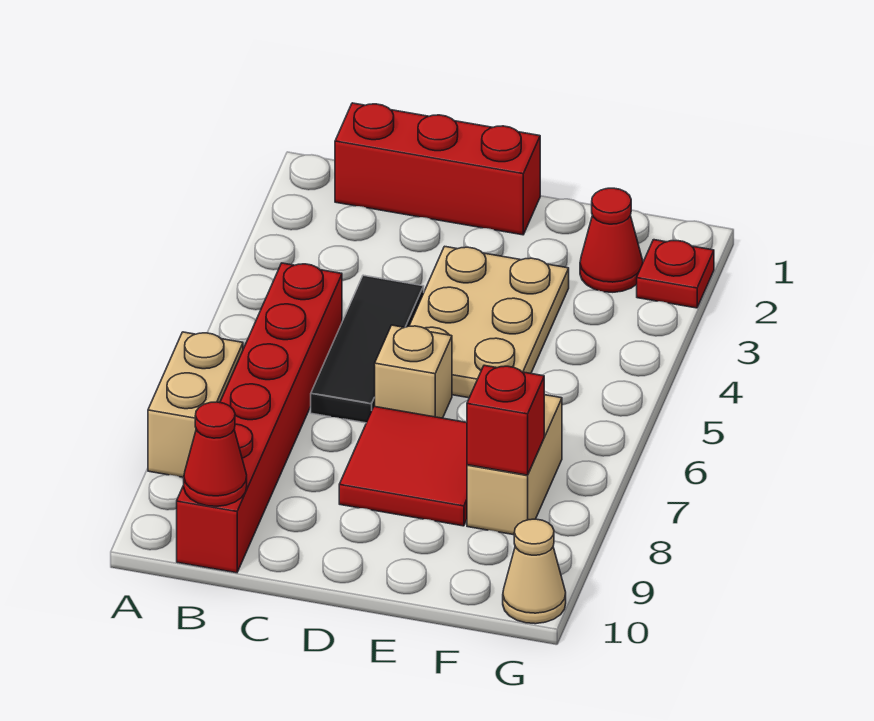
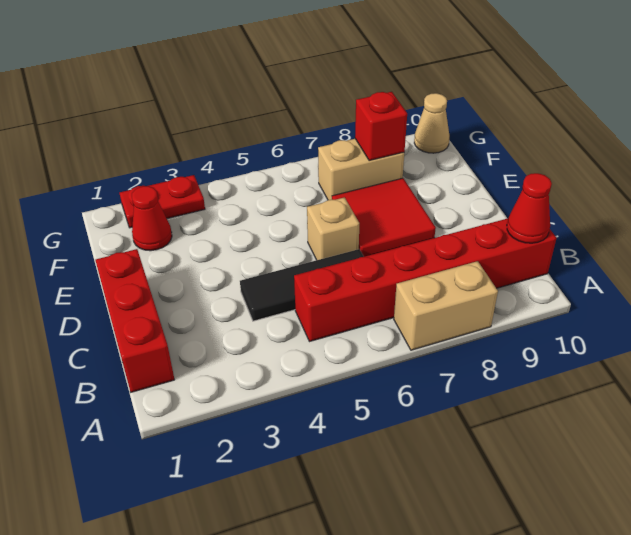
tan plate D3:E5 level 1 -> none
red plate G2 level 1 -> red plate G2:G3 level 1

